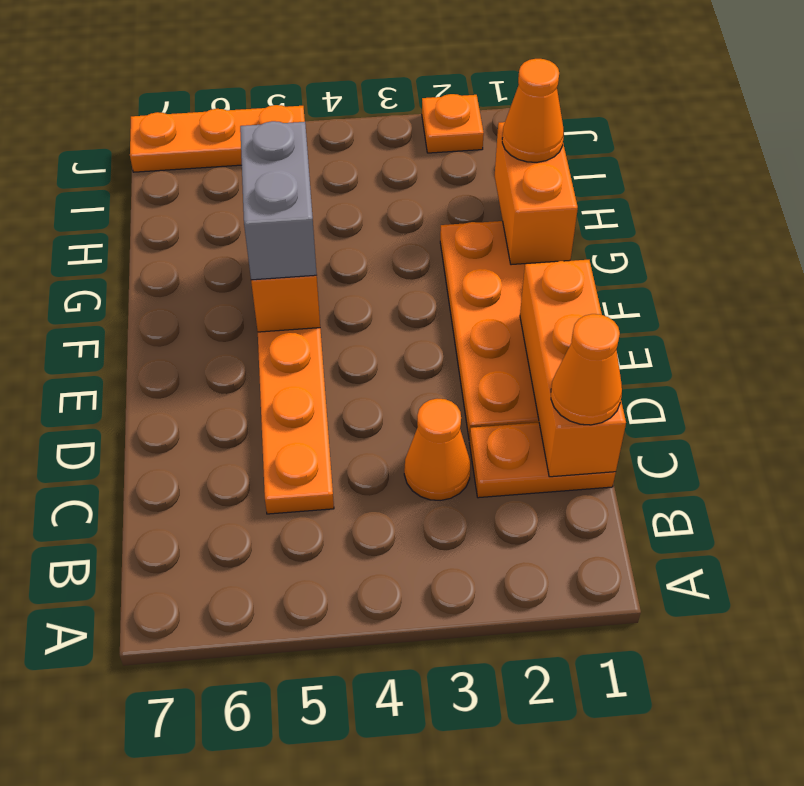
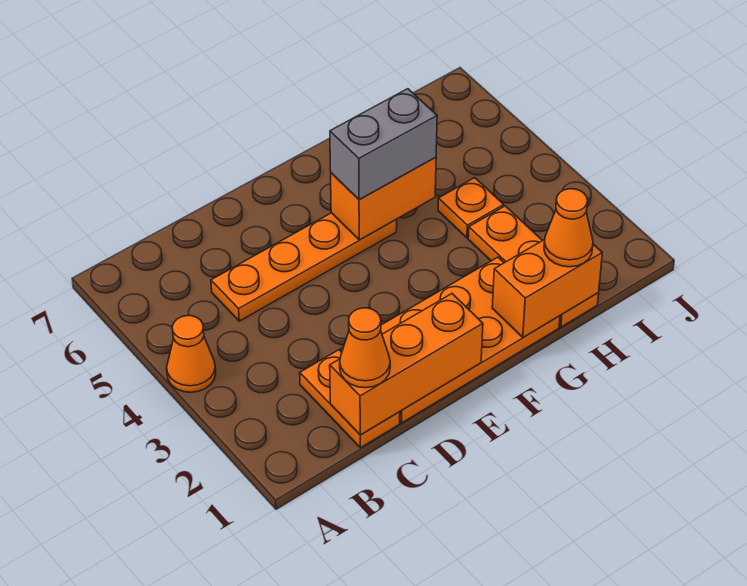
orange cone C3 level 1 -> orange cone A4 level 1
orange plate J2 level 1 -> orange plate H4 level 1
orange plate J5:J7 level 1 -> orange plate H1:H3 level 1

